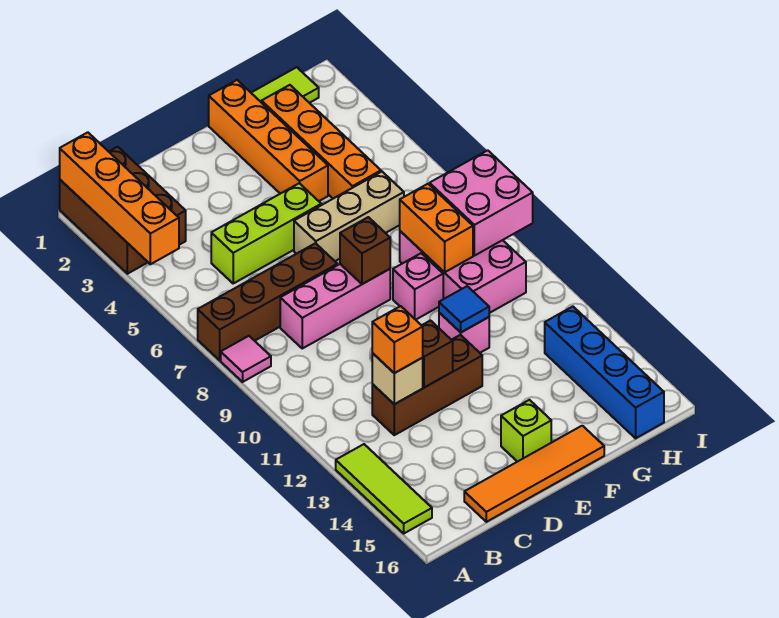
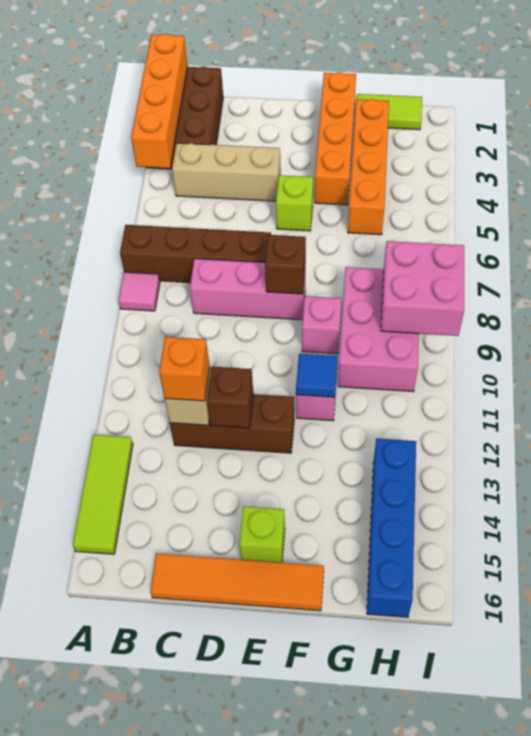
lime brick C5:E5 level 1 -> lime brick E5 level 1
tan brick E6:G6 level 1 -> tan brick B4:D4 level 1
orange brick G8:G9 level 2 -> none

